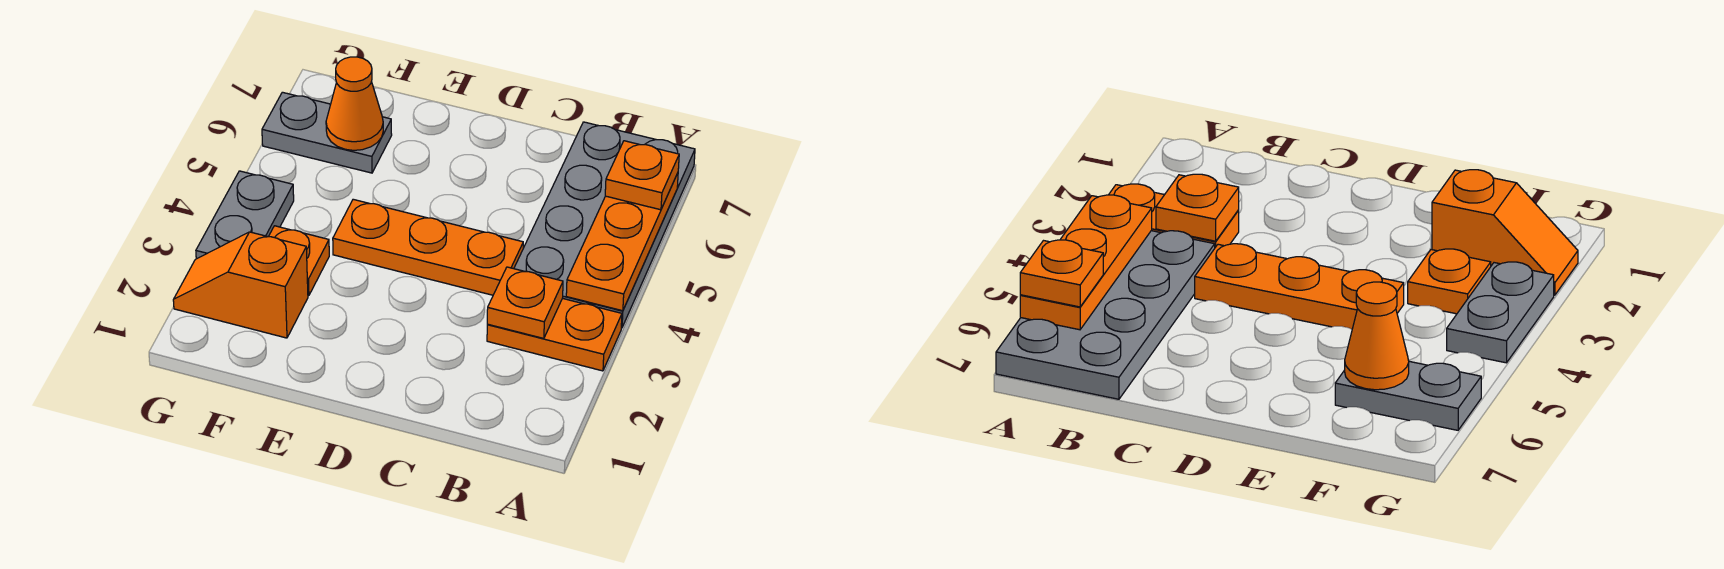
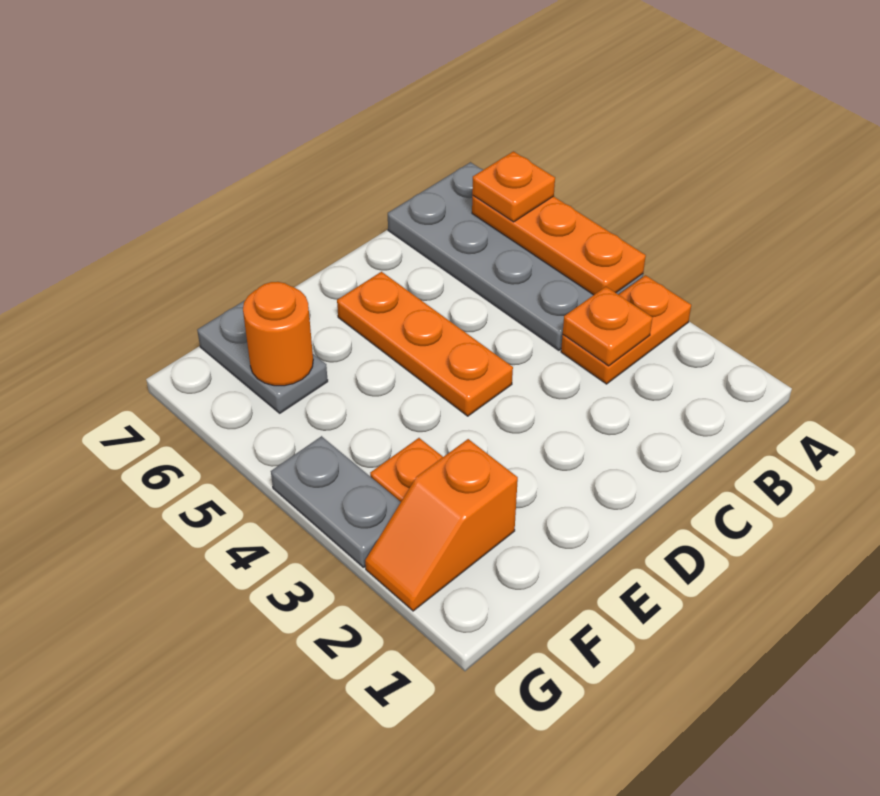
orange plate C4:E4 level 1 -> orange plate D4:D6 level 1
grey plate F6:G6 level 1 -> grey plate F6:F7 level 1
orange cone F6 level 2 -> orange round brick F6 level 2

